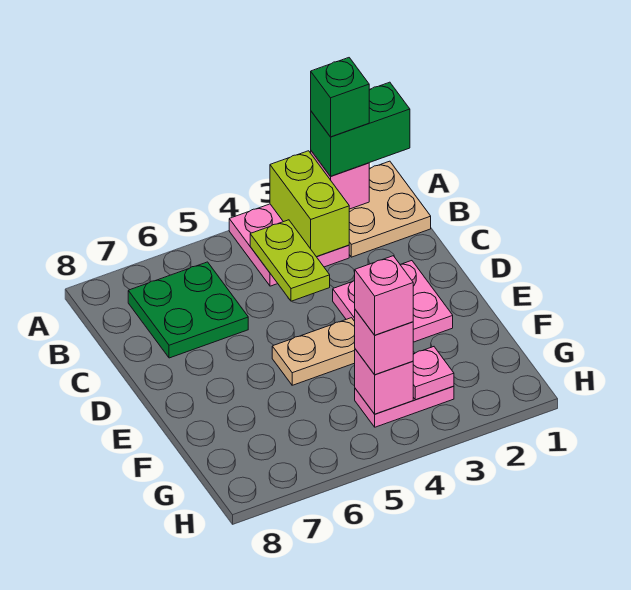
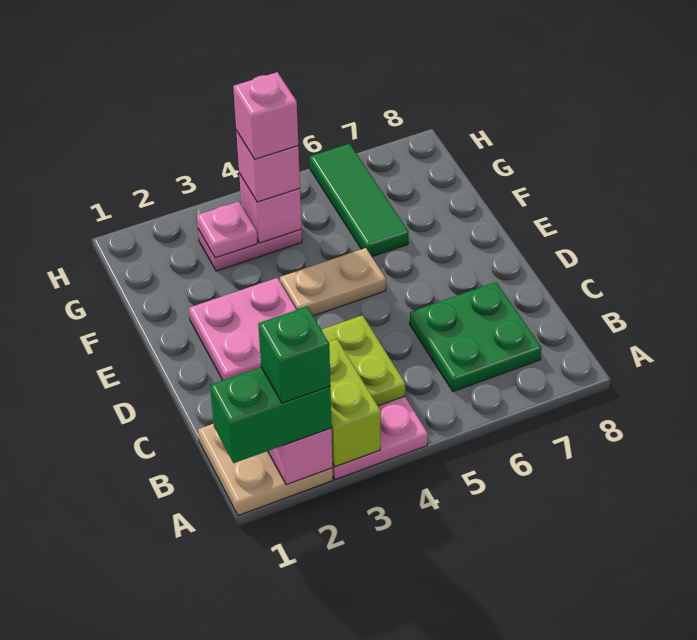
none -> green tile F6:H6 level 1

